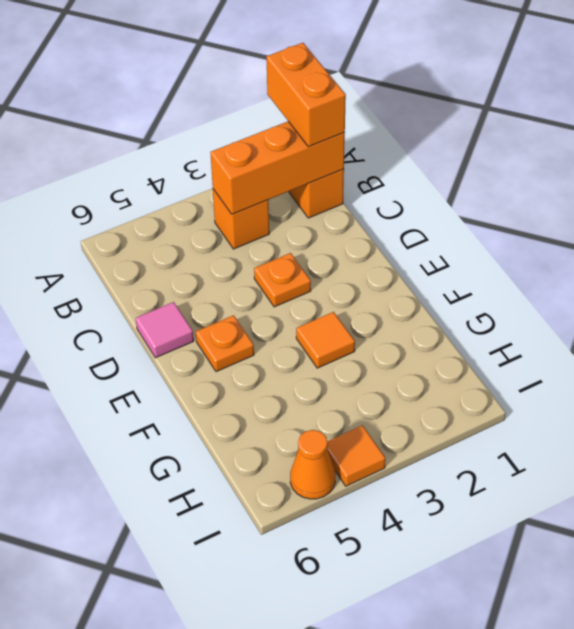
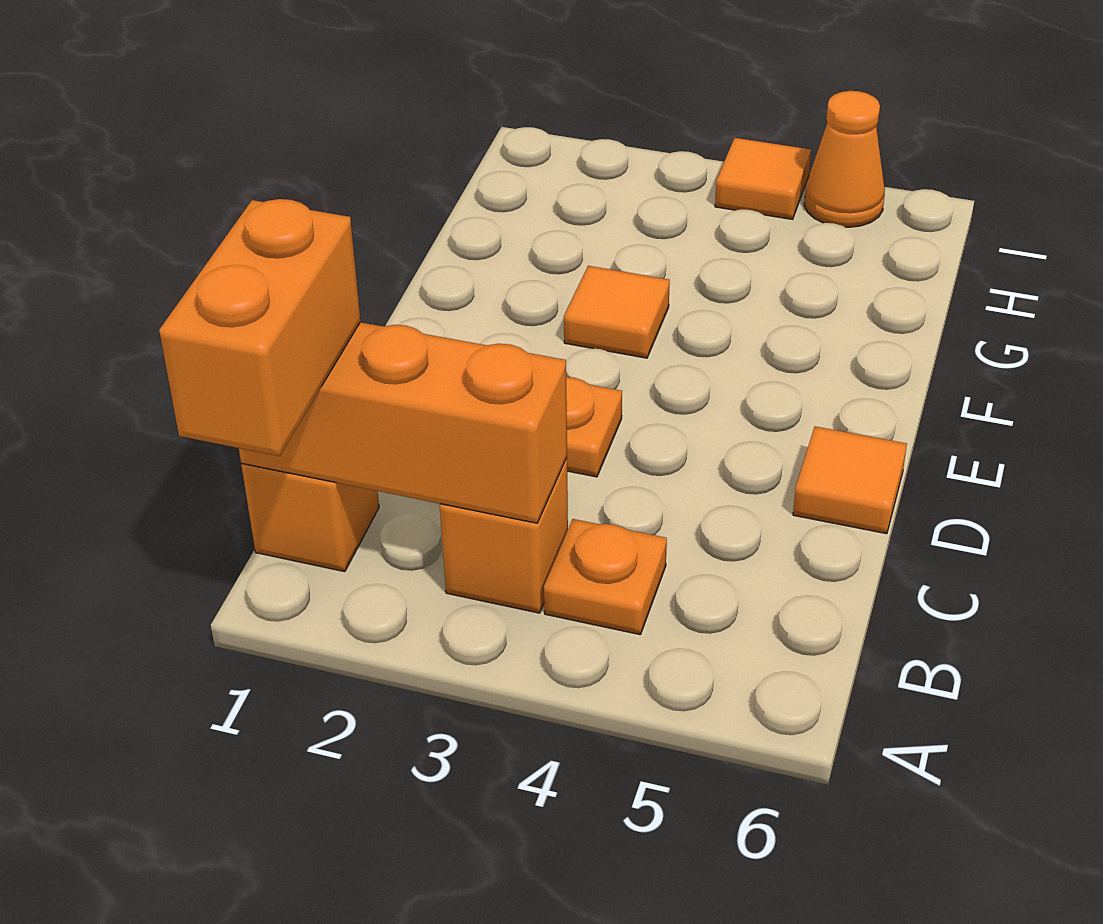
pink tile D6 level 1 -> orange tile D6 level 1
orange plate E5 level 1 -> orange plate B4 level 1

